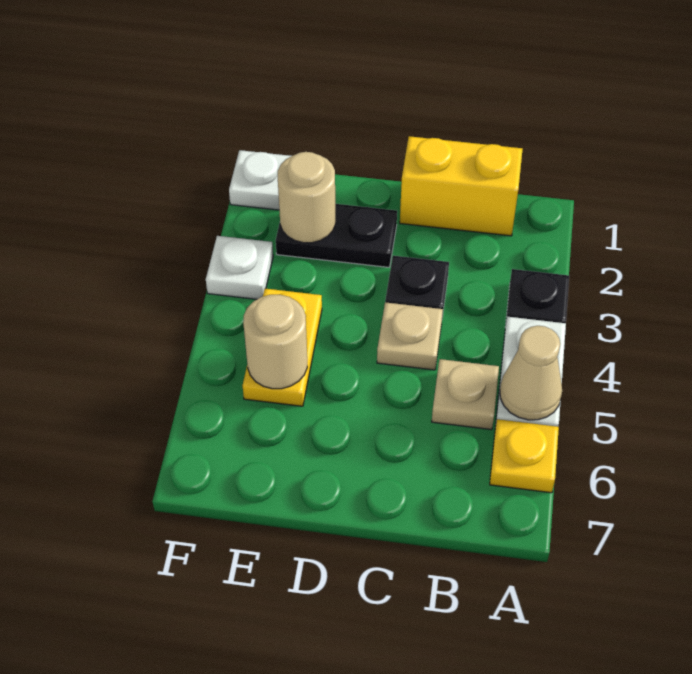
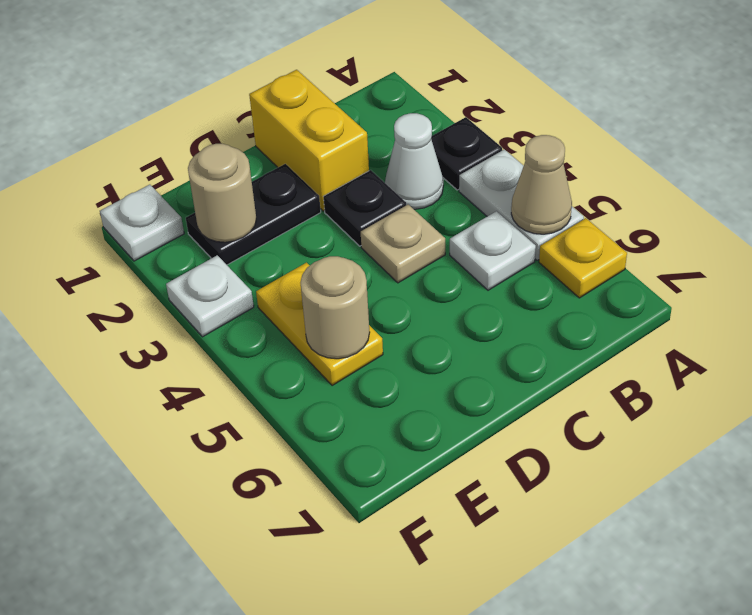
yellow brick B1:C1 level 1 -> yellow brick C1:C2 level 1
none -> white cone B3 level 1
tan plate B5 level 1 -> white plate B5 level 1

